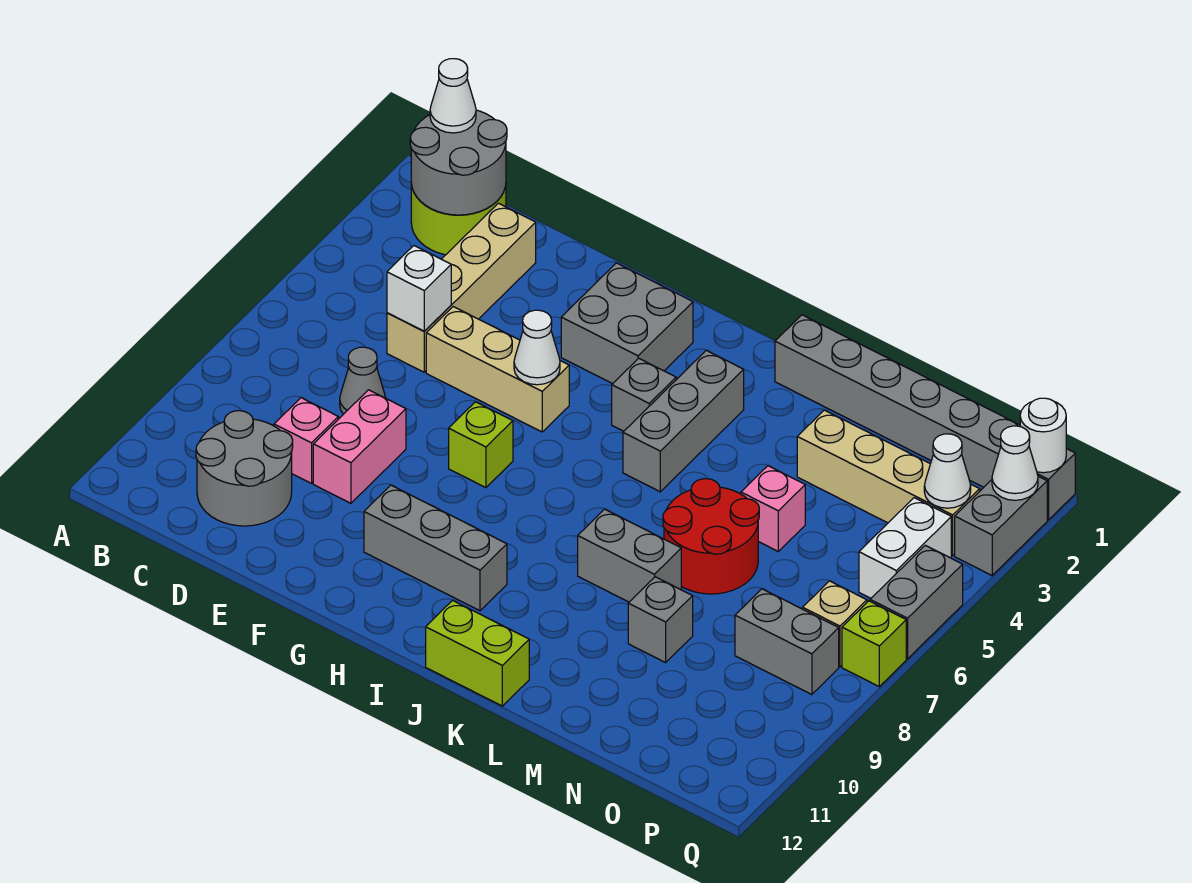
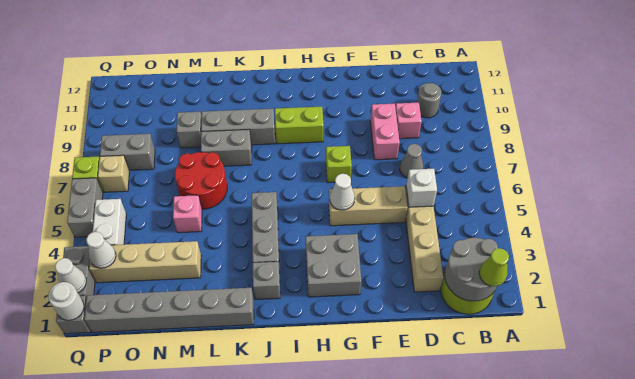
white cone B1 level 3 -> lime cone B1 level 3
grey round brick C10:D11 level 1 -> grey round brick C10 level 1
grey brick G10:I10 level 1 -> grey brick J9:L9 level 1
grey brick I4 level 1 -> grey brick J2 level 1
lime brick J12:K12 level 1 -> lime brick H9:I9 level 1

